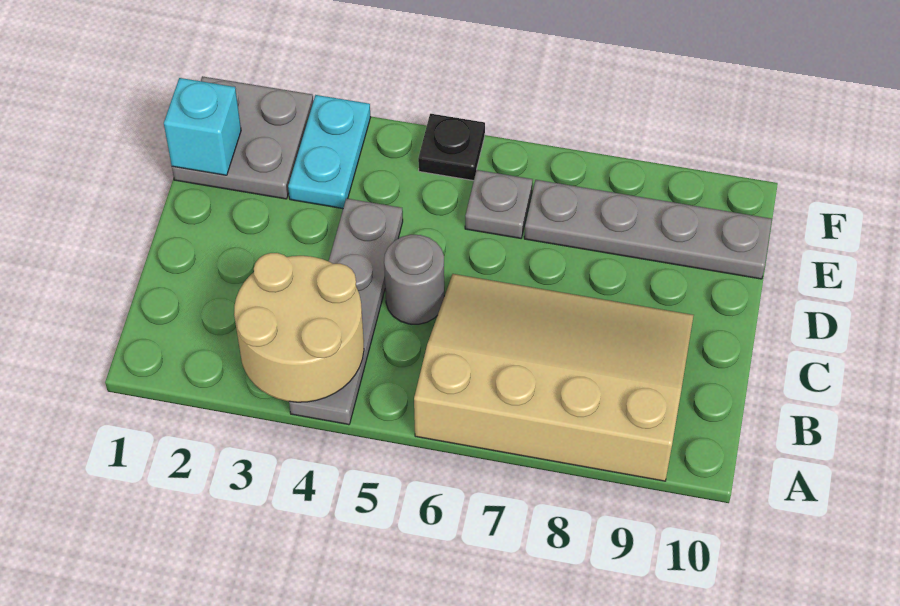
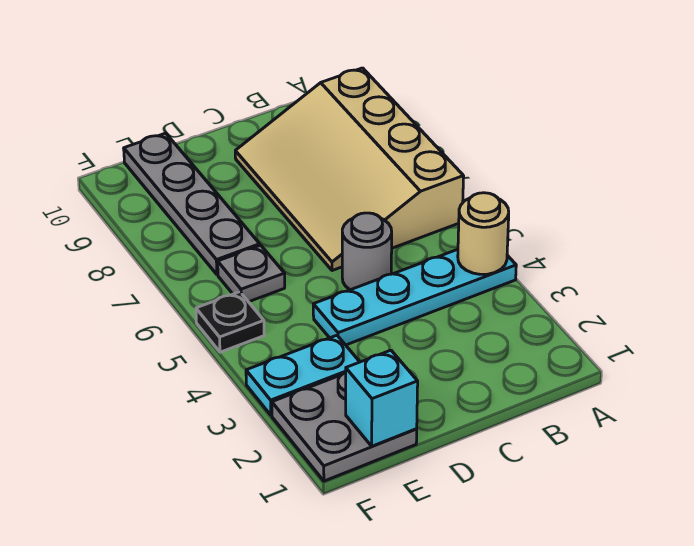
tan round brick A3:B4 level 2 -> tan round brick A4 level 2
grey plate A4:D4 level 1 -> cyan plate A4:D4 level 1

